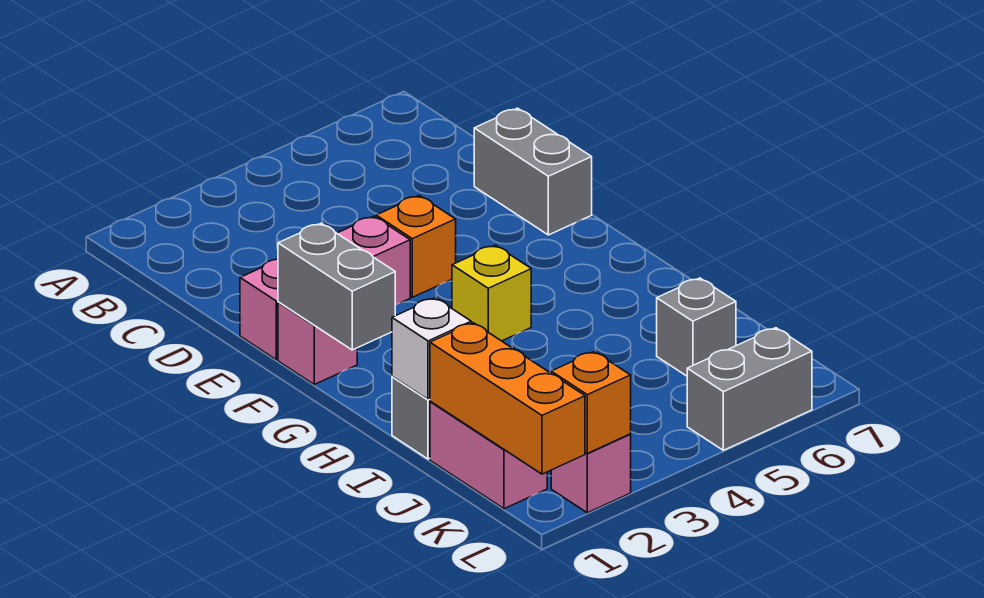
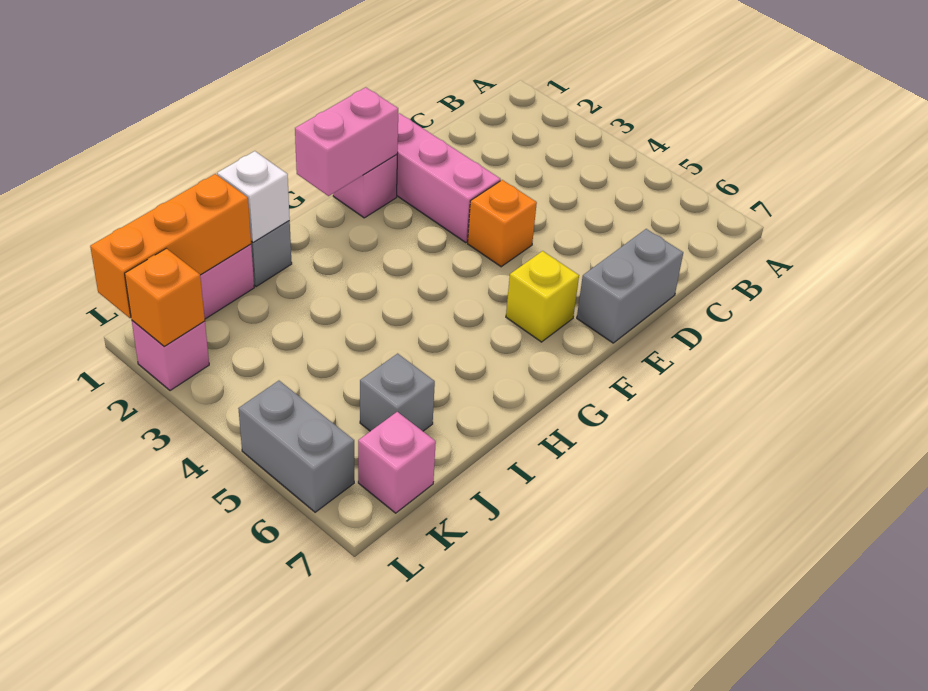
grey brick F1:G1 level 2 -> pink brick F1:G1 level 2
yellow brick G4 level 1 -> yellow brick F6 level 1
none -> pink brick K7 level 1

